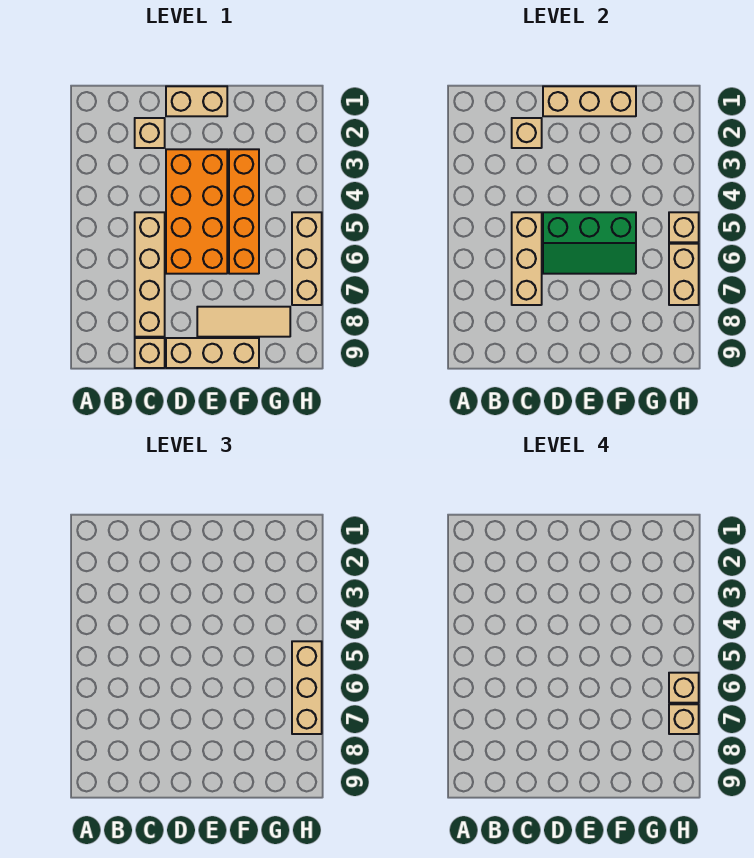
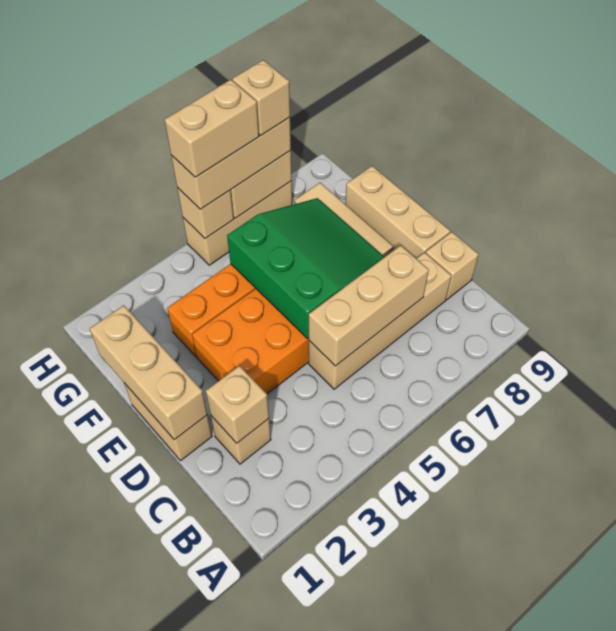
green slope D5:F6 level 2 top 5 -> green slope D5:F7 level 2 top 5
tan brick H6 level 4 -> tan brick H5:H6 level 4

